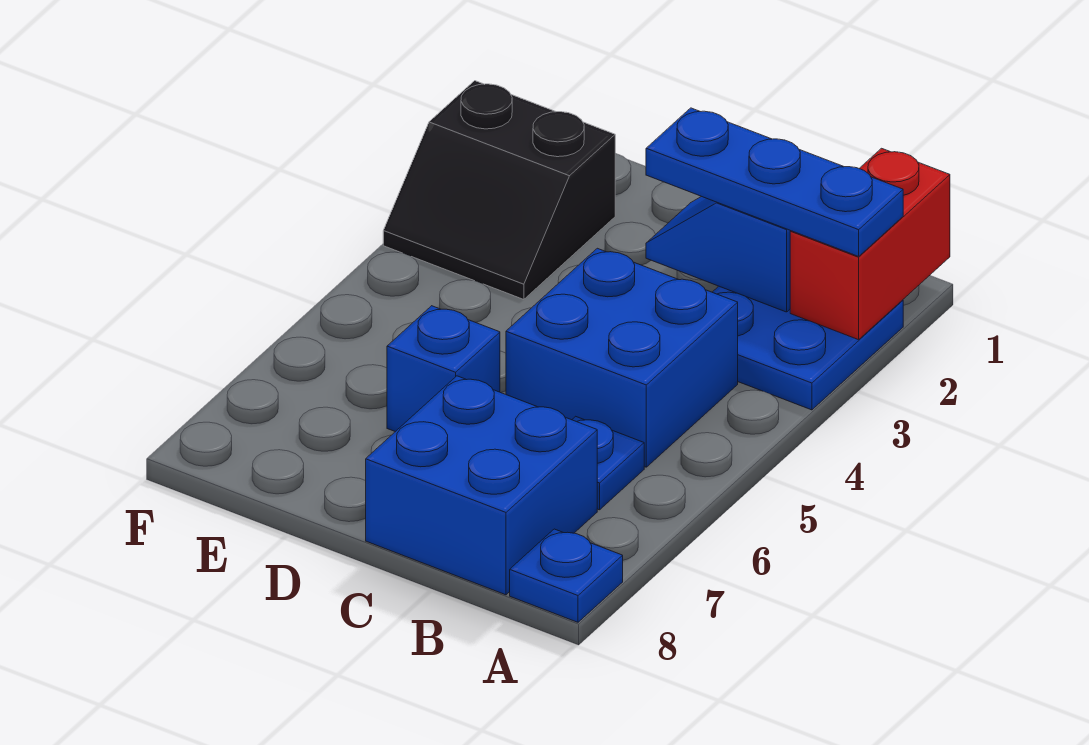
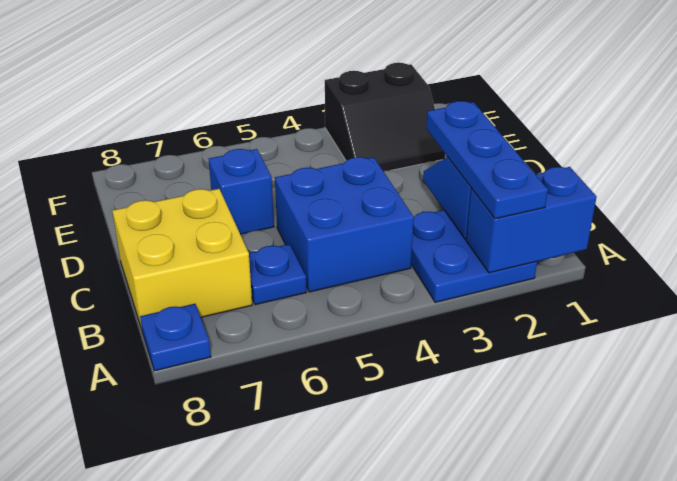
red brick A1:A2 level 2 -> blue brick A1:A2 level 2
blue brick B7:C8 level 1 -> yellow brick B7:C8 level 1
black slope E2:F3 level 1 top 2 -> black slope E2:F3 level 1 top F

